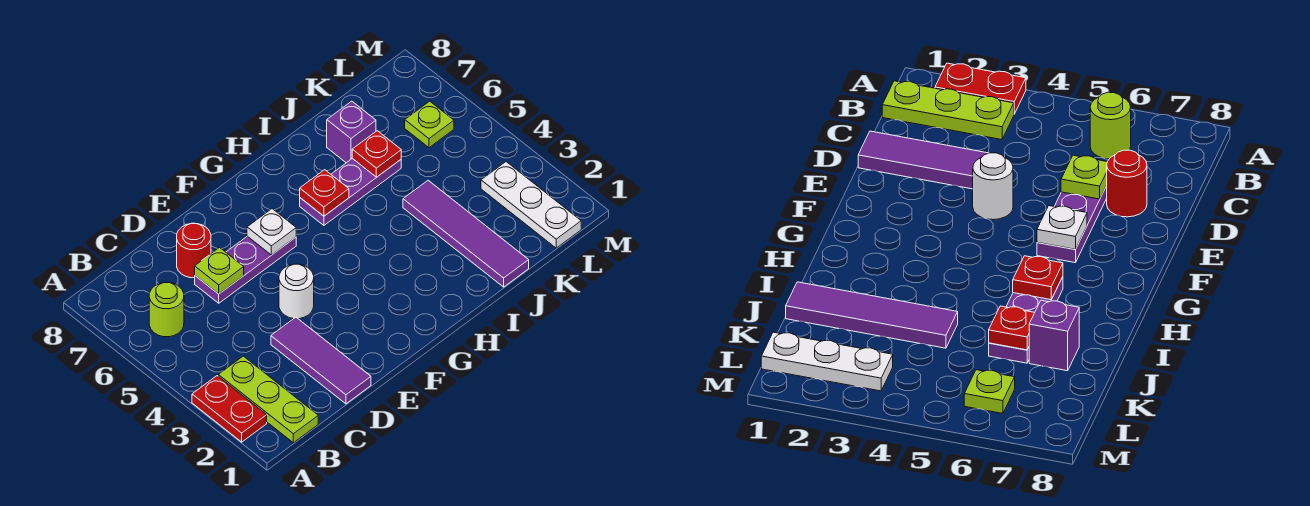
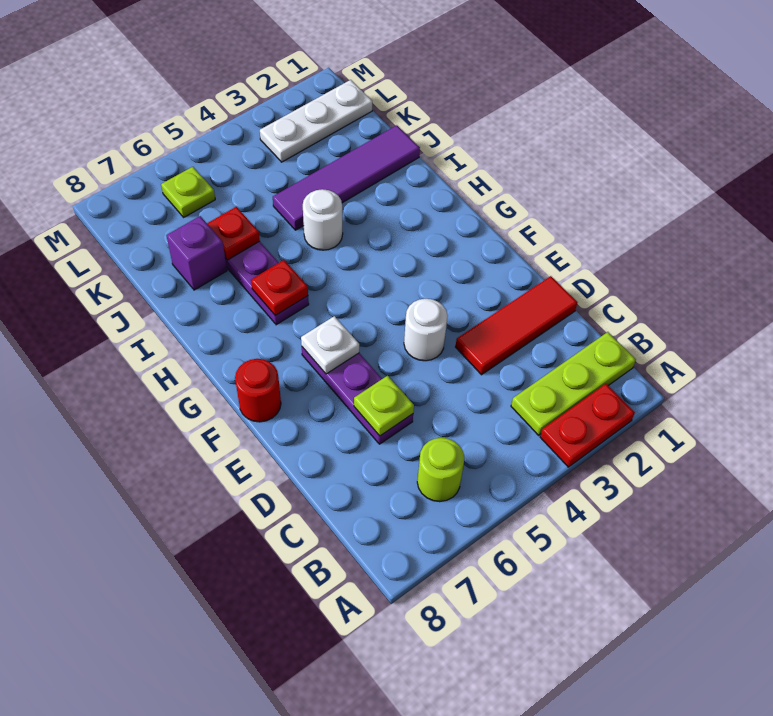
purple tile D1:D3 level 1 -> red tile D1:D3 level 1
red round brick D7 level 1 -> red round brick F8 level 1
none -> white round brick I4 level 1

